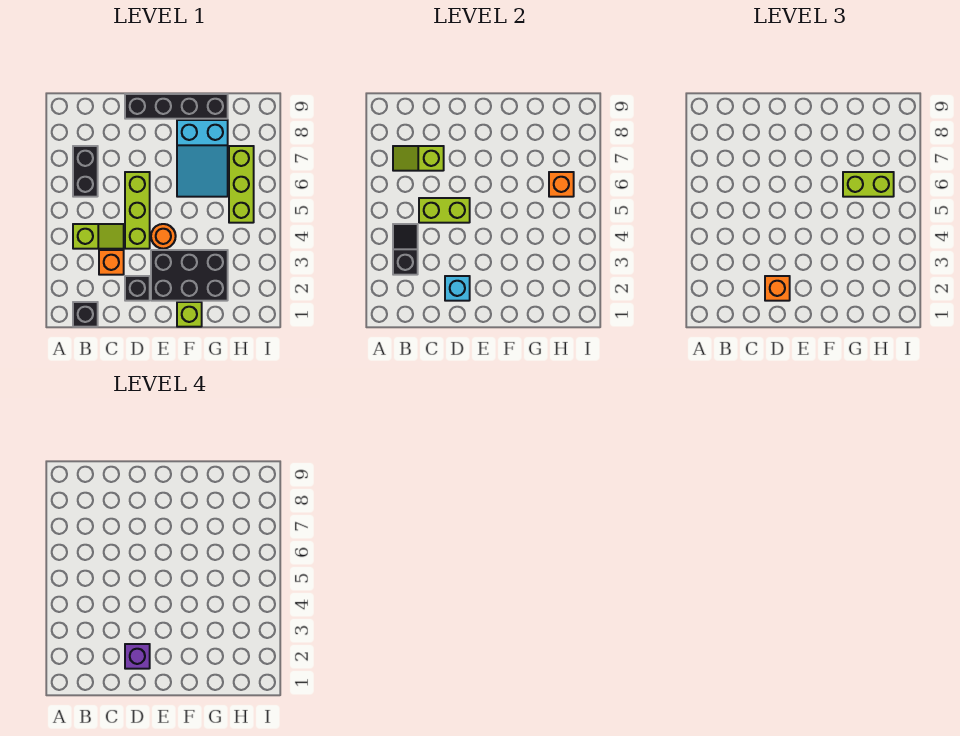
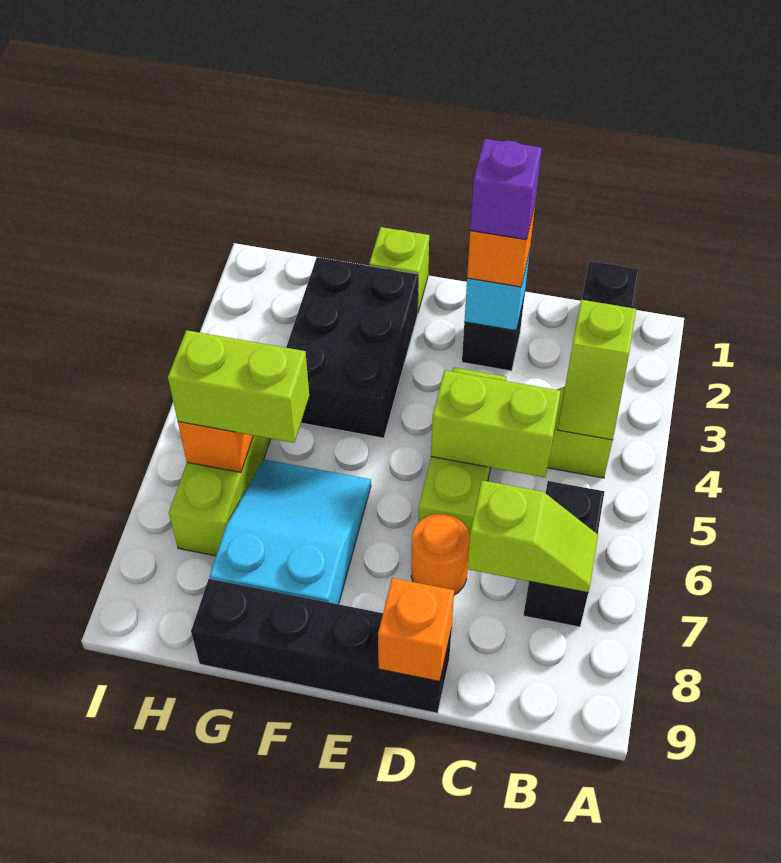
black slope B3:B4 level 2 top 3 -> lime slope B3:B4 level 2 top 3
orange brick C3 level 1 -> orange brick D9 level 2
black brick E2:G3 level 1 -> black brick F2:G4 level 1
orange round brick E4 level 1 -> orange round brick D7 level 1

